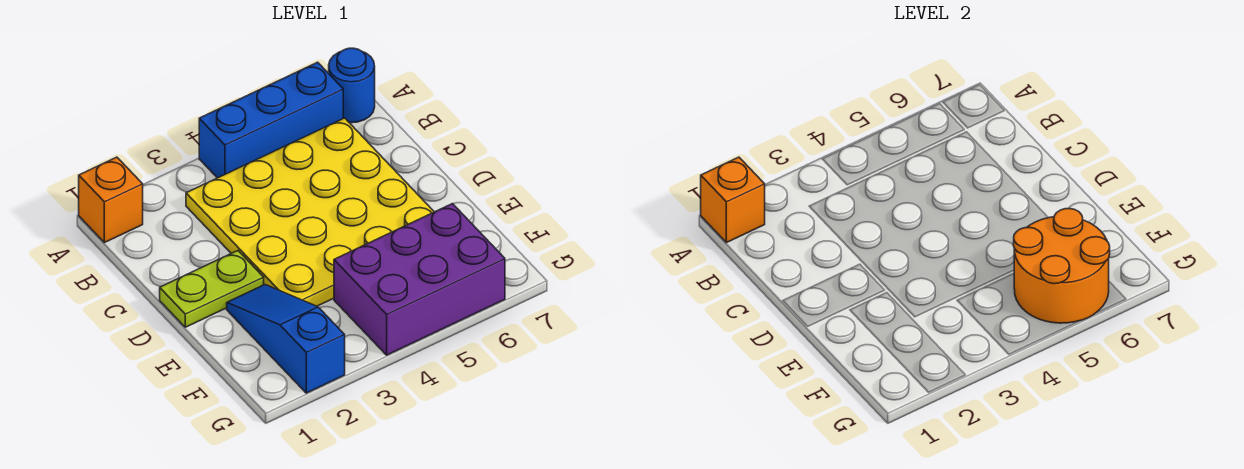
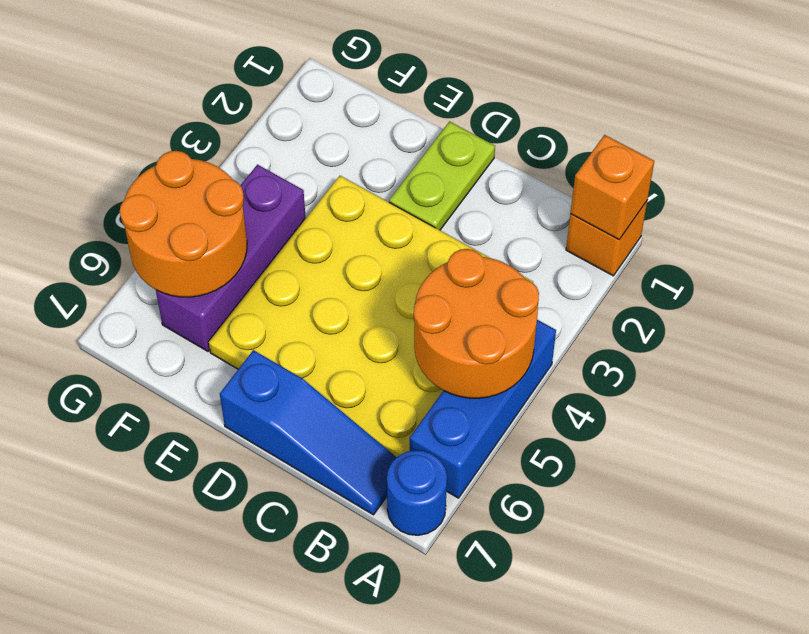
none -> orange round brick A4:B5 level 2
blue slope E2:G2 level 1 top G -> blue slope B7:D7 level 1 top D
purple brick F4:G6 level 1 -> purple brick F4:F6 level 1

